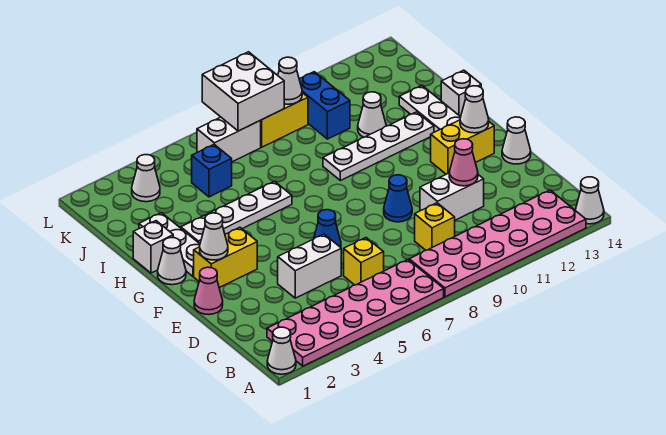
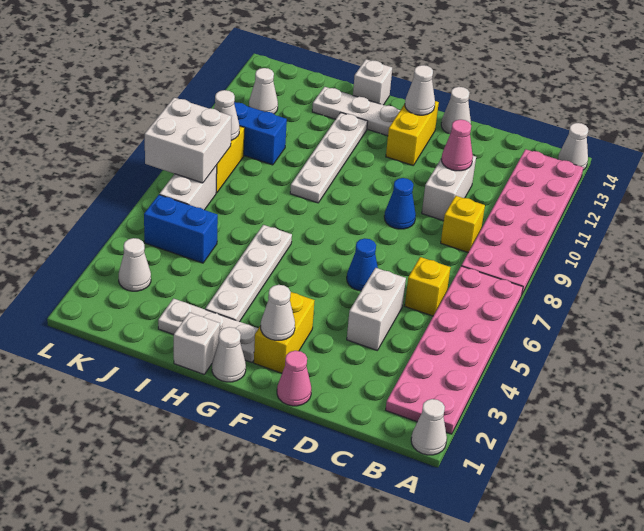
white cone I11 level 1 -> white cone K12 level 1
blue brick J5 level 1 -> blue brick J5:K5 level 1

